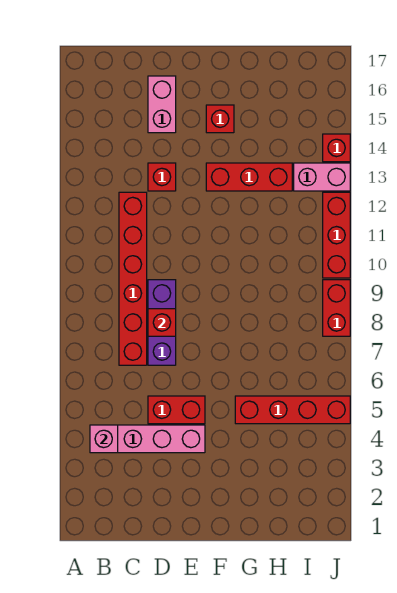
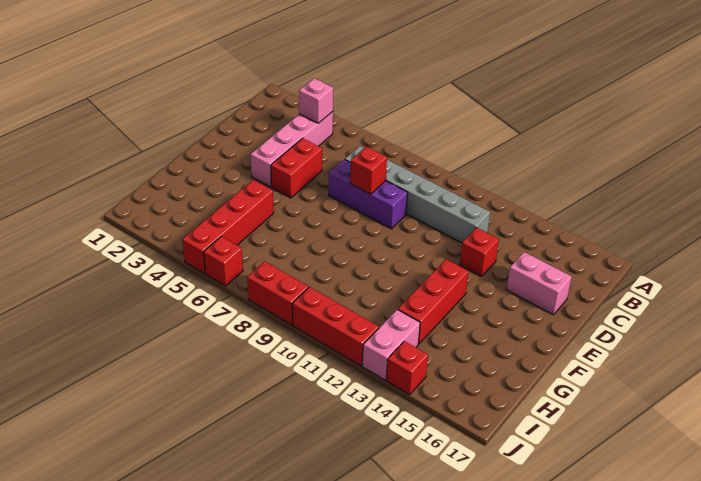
red brick C7:C12 level 1 -> grey brick C7:C12 level 1
red brick F15 level 1 -> red brick J6 level 1

